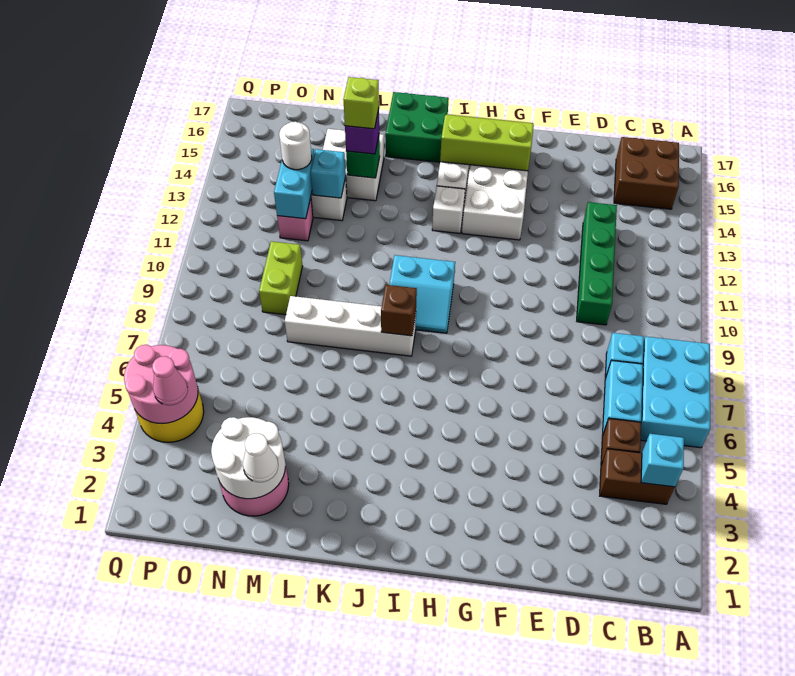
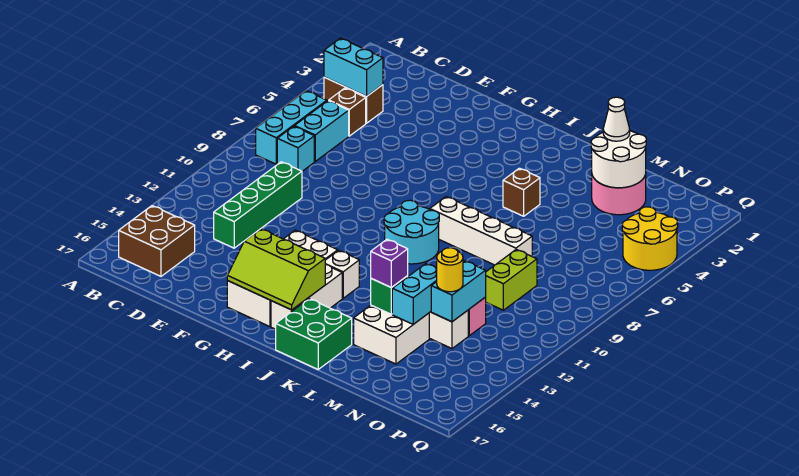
cyan brick A6:B8 level 1 -> cyan brick B6:B8 level 1
cyan brick B4 level 2 -> cyan brick B4:C4 level 2
cyan slope I9:J10 level 1 top 10 -> cyan round brick I9:J10 level 1
brown brick J8 level 2 -> brown brick K5 level 1
lime brick L14 level 4 -> none
cyan brick M13 level 2 -> cyan brick M13:M14 level 2
white round brick N13 level 3 -> yellow round brick N13 level 3
pink round brick P4:Q5 level 2 -> none
pink cone P4 level 3 -> none

